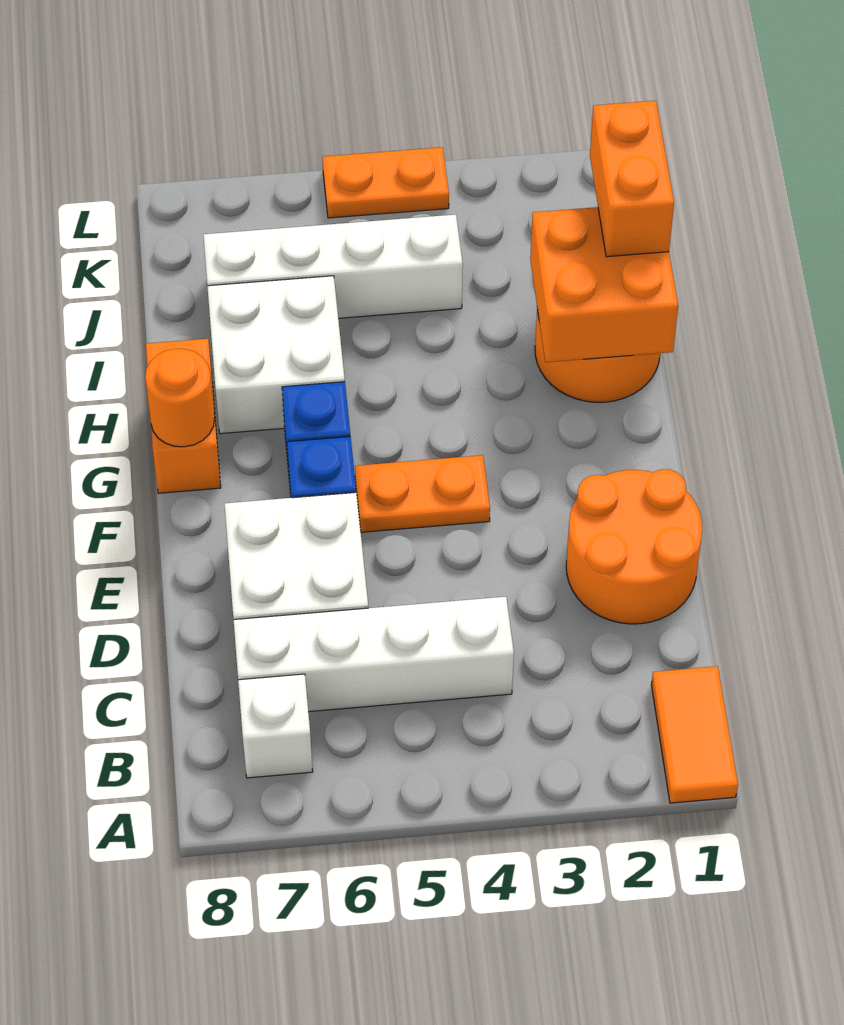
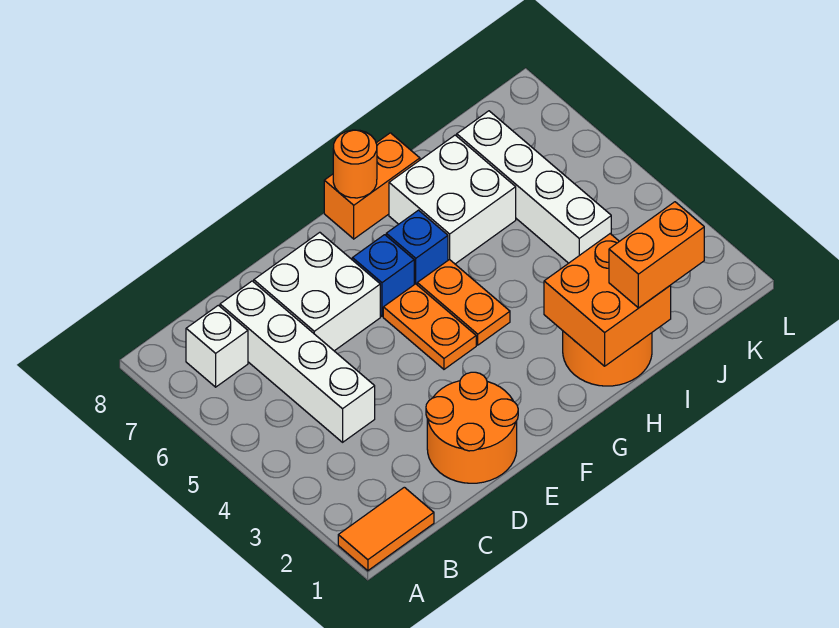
orange plate L4:L5 level 1 -> orange plate G4:G5 level 1

